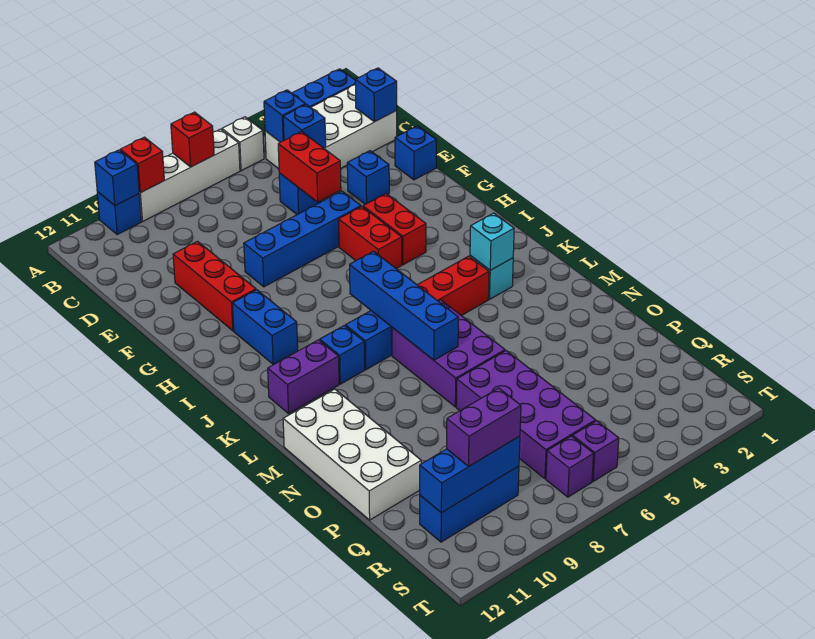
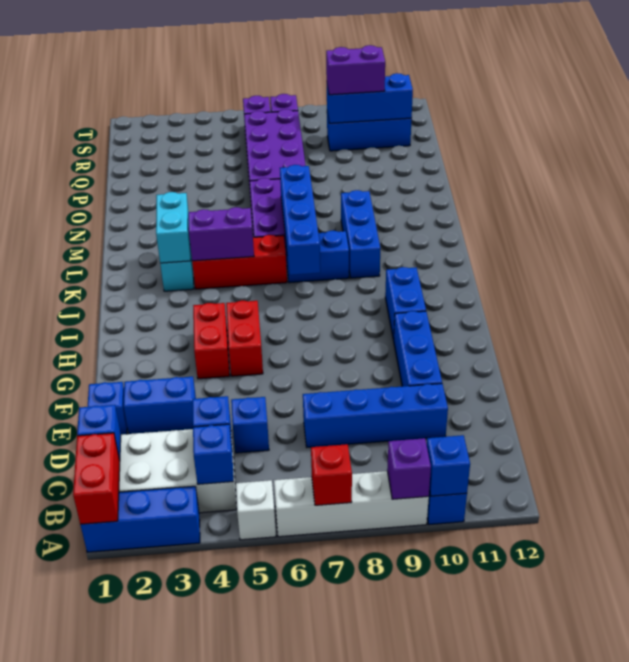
red brick A9 level 2 -> purple brick A9 level 2
red brick D5:E5 level 2 -> red brick A1:B1 level 2
blue brick E3 level 1 -> blue brick E2:E3 level 1
red brick E10:G10 level 1 -> blue brick E10:G10 level 1
blue brick F5:F8 level 1 -> blue brick D7:D10 level 1
cyan brick K3 level 2 -> cyan brick K3:L3 level 2
blue brick K9 level 1 -> blue brick K9:M9 level 1
purple brick K10:K11 level 1 -> purple brick K4:K5 level 2
white brick M11:P12 level 1 -> none

